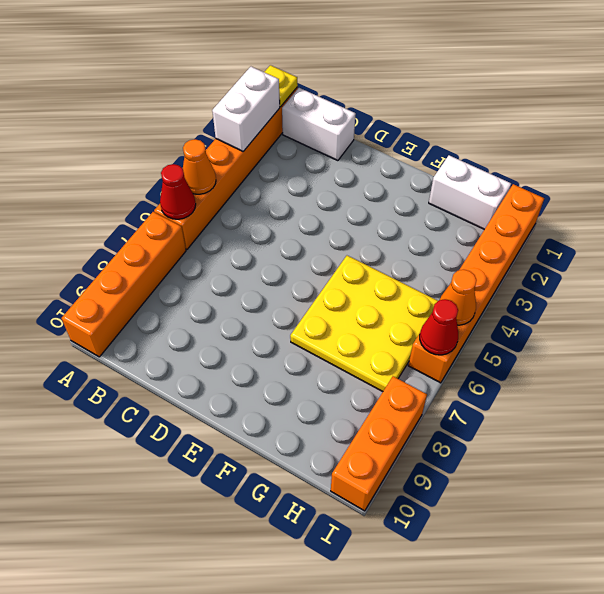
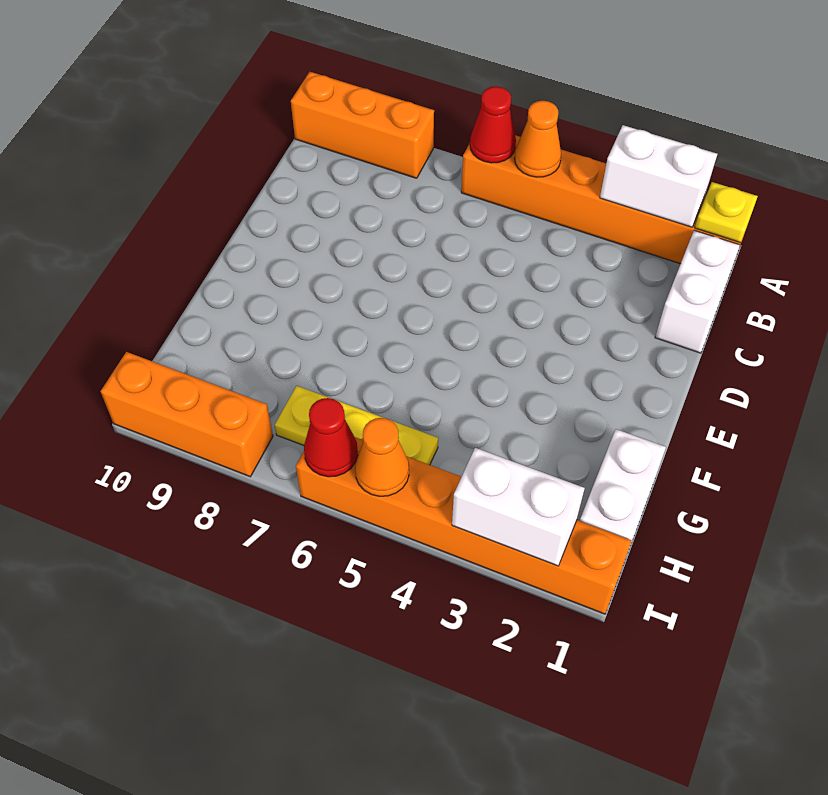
orange brick A7:A10 level 1 -> orange brick A8:A10 level 1
yellow plate F5:H7 level 1 -> yellow plate H5:H7 level 1
none -> white brick I2:I3 level 2

